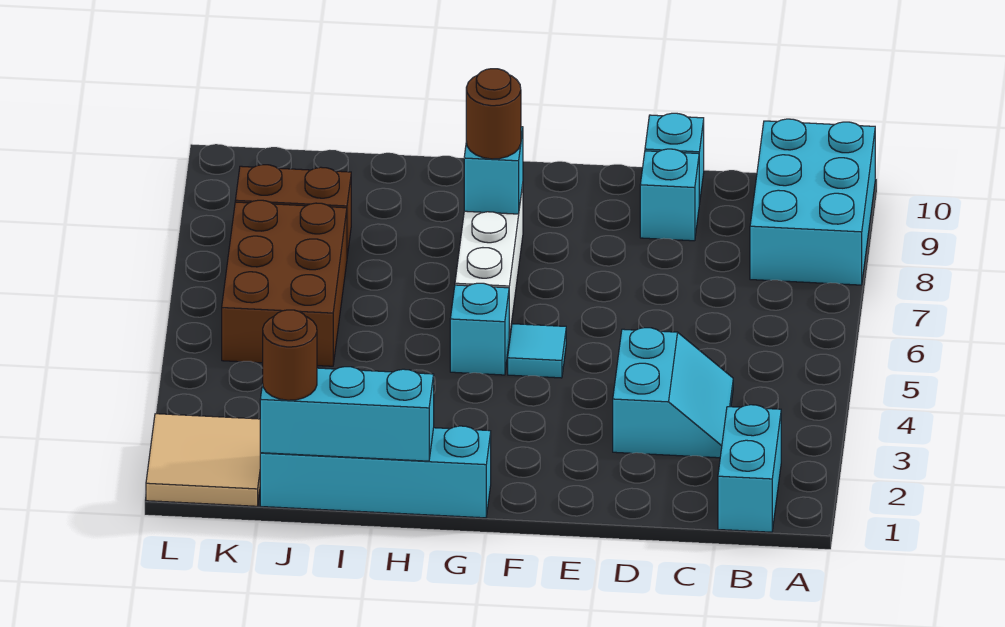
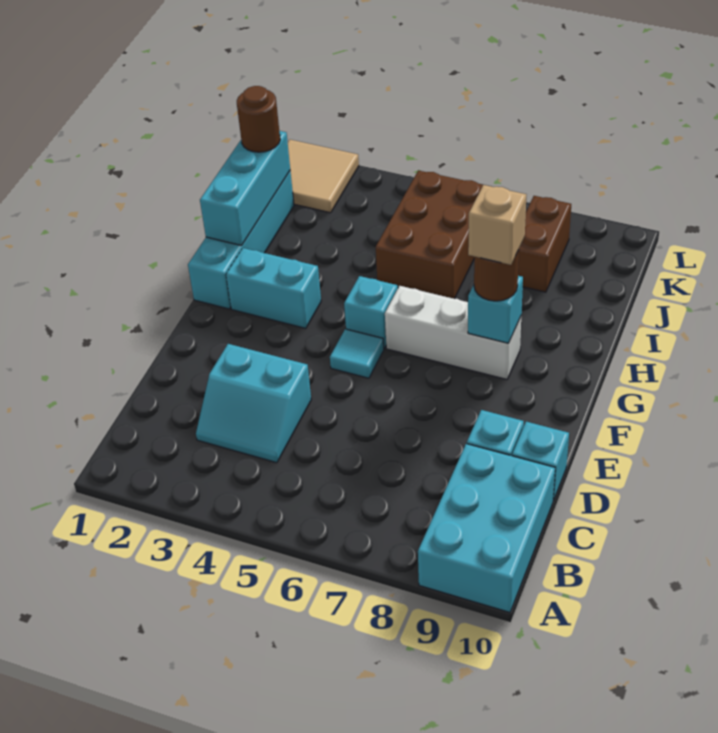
cyan brick A8:B10 level 1 -> cyan brick A9:C10 level 1
cyan brick B1:B2 level 1 -> cyan brick G2:G3 level 1
none -> tan brick G8 level 4
brown brick J5:K7 level 1 -> brown brick I5:K6 level 1

